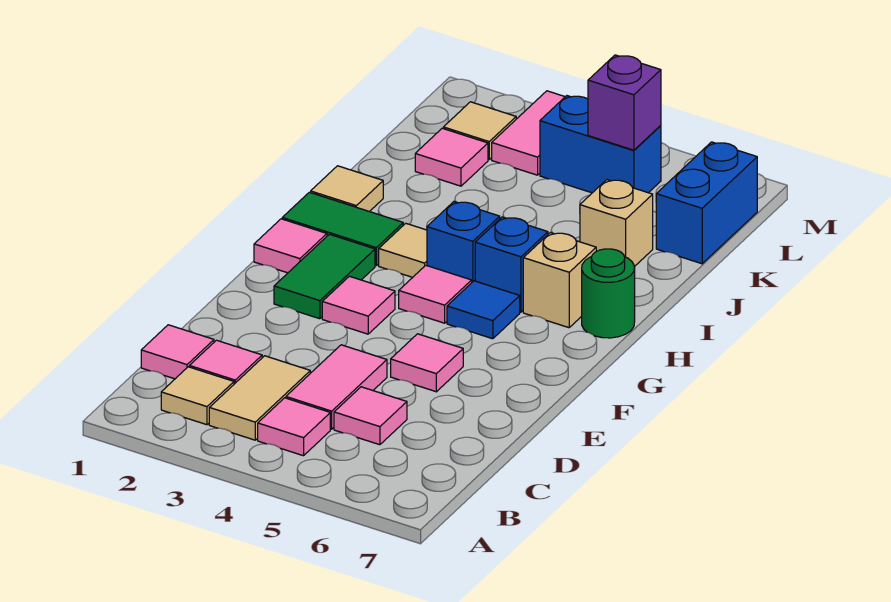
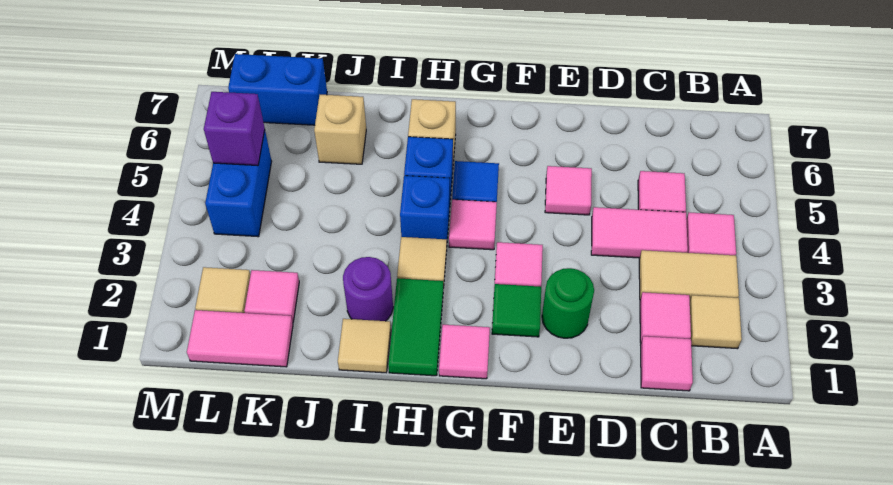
green tile F2:G2 level 1 -> green tile F2 level 1
green round brick H7 level 1 -> green round brick E2 level 1
none -> purple round brick I2 level 1
pink tile L3:M3 level 1 -> pink tile K1:L1 level 1

